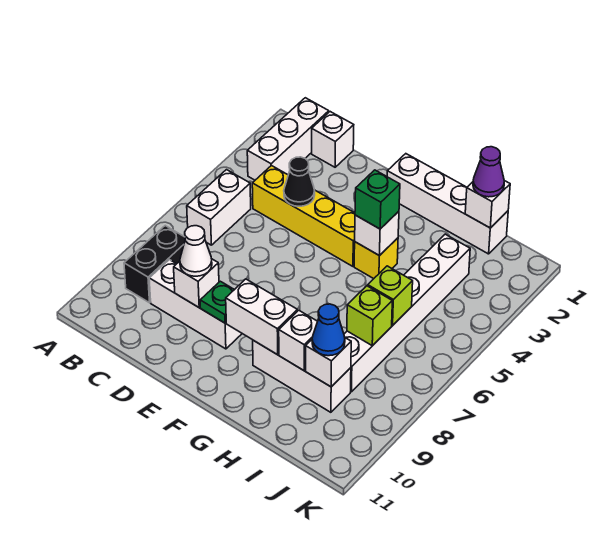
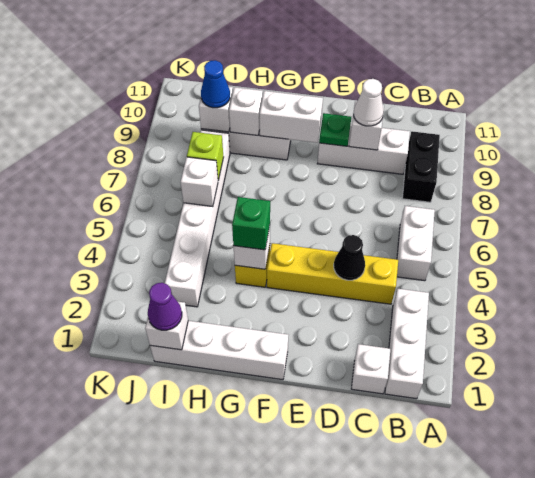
lime brick I6 level 2 -> white brick I6 level 2

